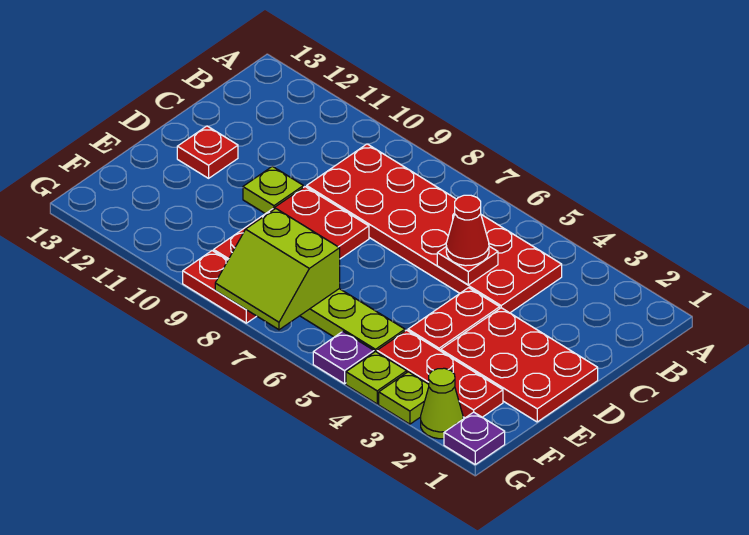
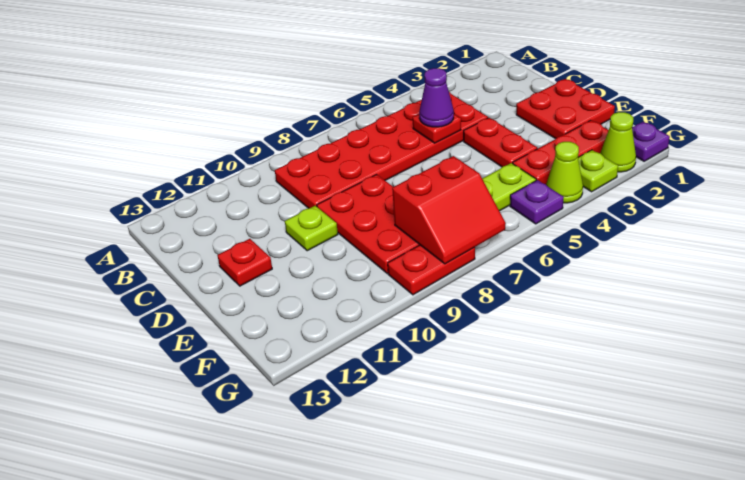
red cone C5 level 3 -> purple cone C5 level 3
red plate D1:E3 level 1 -> red plate D1:E2 level 1
lime slope F7:G8 level 2 top F -> red slope F7:G8 level 2 top F
lime plate G4 level 1 -> lime cone G4 level 1

